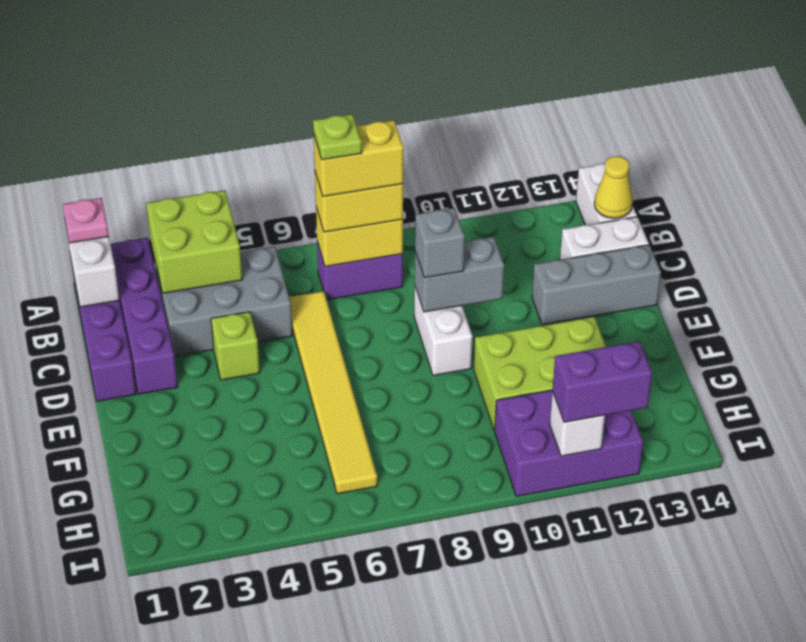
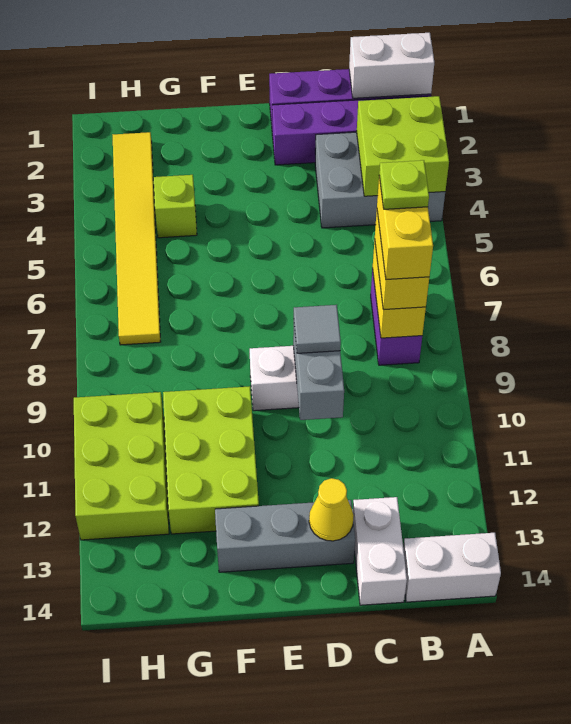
pink plate A1 level 3 -> none
grey brick B3:C5 level 1 -> grey brick A3:C4 level 1
yellow cone B14 level 2 -> yellow cone D13 level 2
yellow tile C6:H6 level 1 -> yellow tile H2:H7 level 1
lime brick D4 level 1 -> lime brick G4 level 1
grey brick D9 level 3 -> grey tile D9 level 3
grey brick D12:D14 level 1 -> grey brick D13:F13 level 1
purple brick H10:I12 level 1 -> lime brick H10:I12 level 1
white brick I11 level 2 -> none
purple brick I11:I12 level 3 -> none

